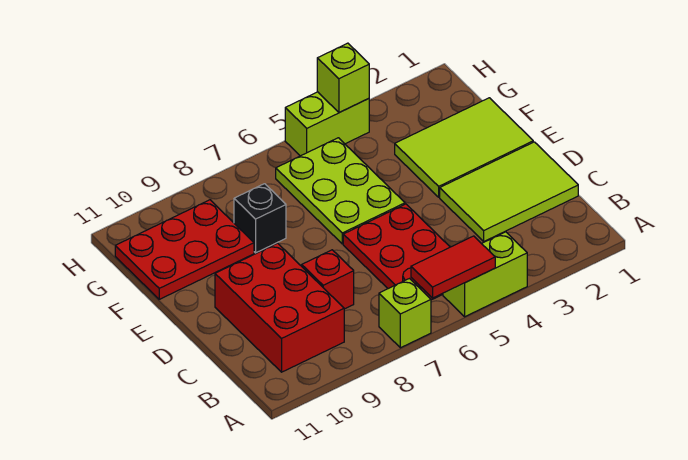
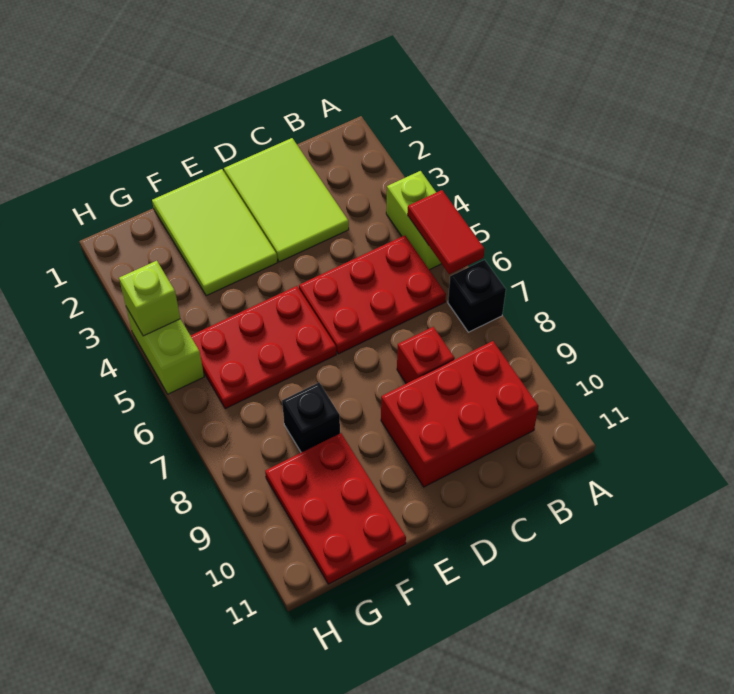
lime brick A7 level 1 -> black brick A7 level 1
lime plate E5:G6 level 1 -> red plate E5:G6 level 1

